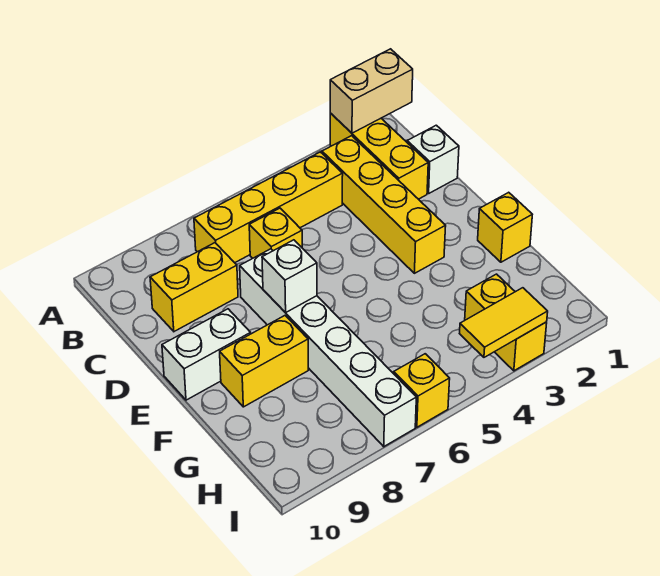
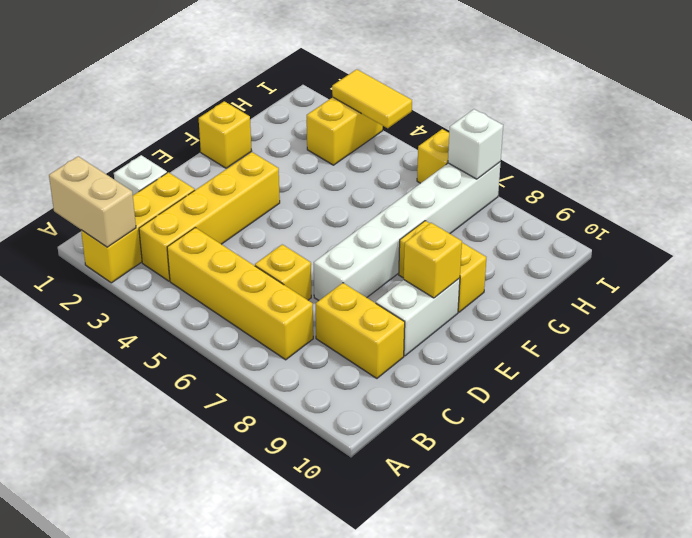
white brick E7 level 2 -> white brick I7 level 2
white brick E9:E10 level 1 -> white brick D9:E9 level 1
none -> yellow brick E9 level 2

